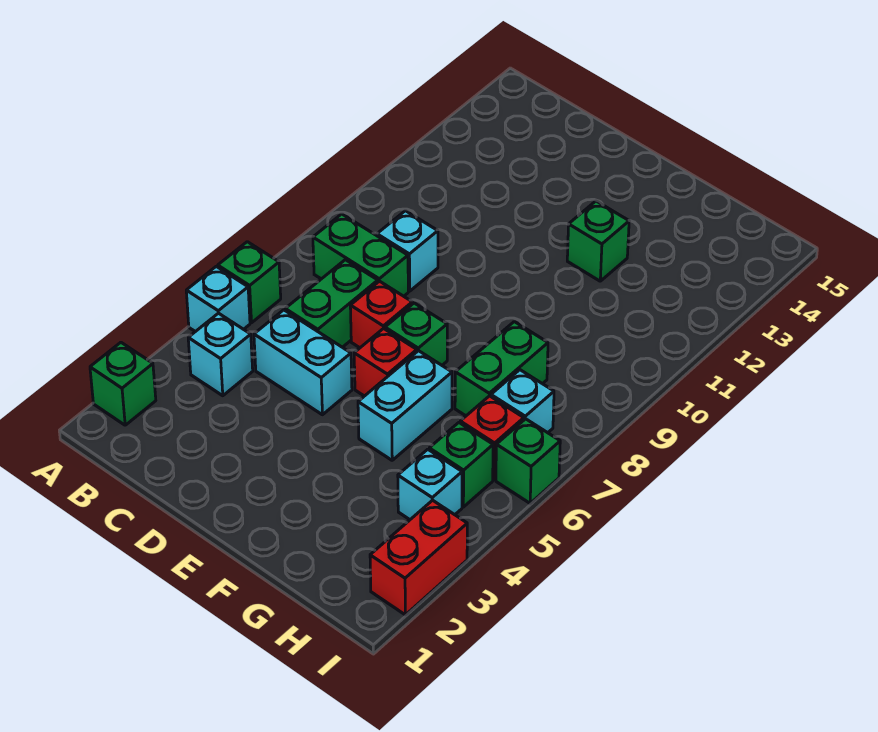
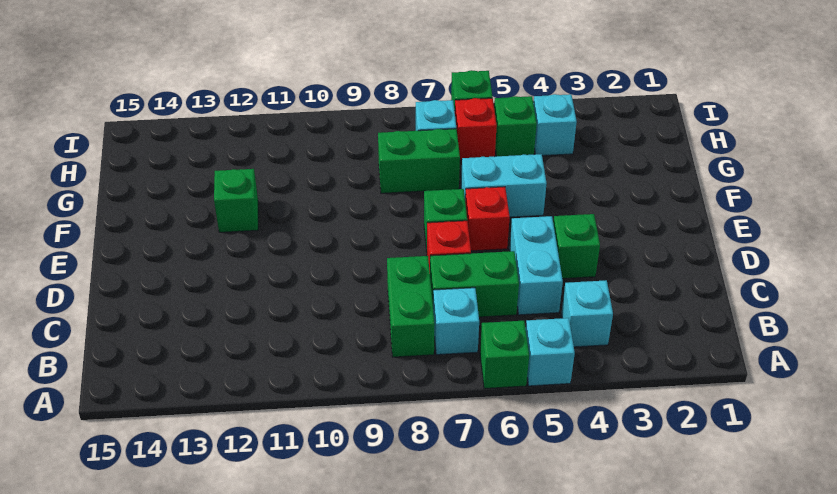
green brick A2 level 1 -> green brick D4 level 1
cyan brick C9 level 1 -> cyan brick B7 level 1
red brick I2:I3 level 1 -> none

